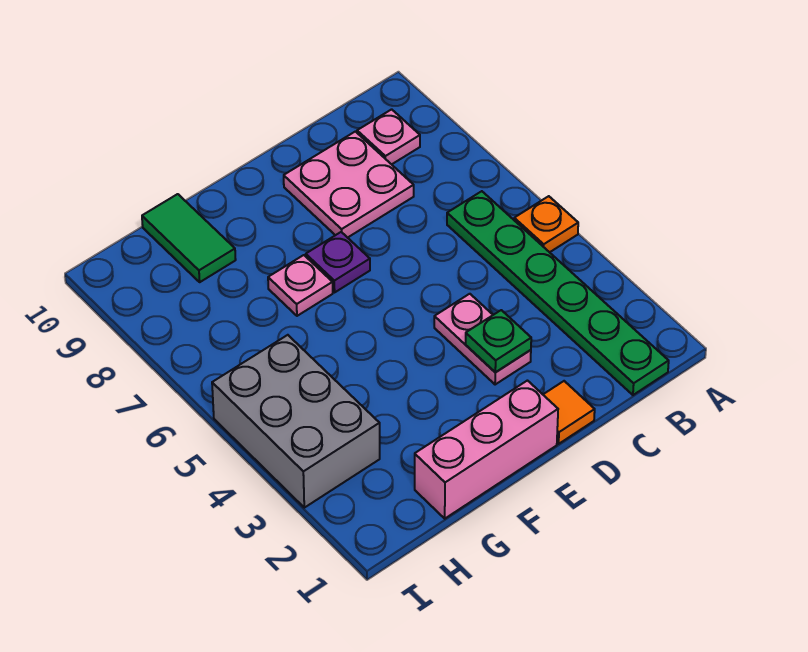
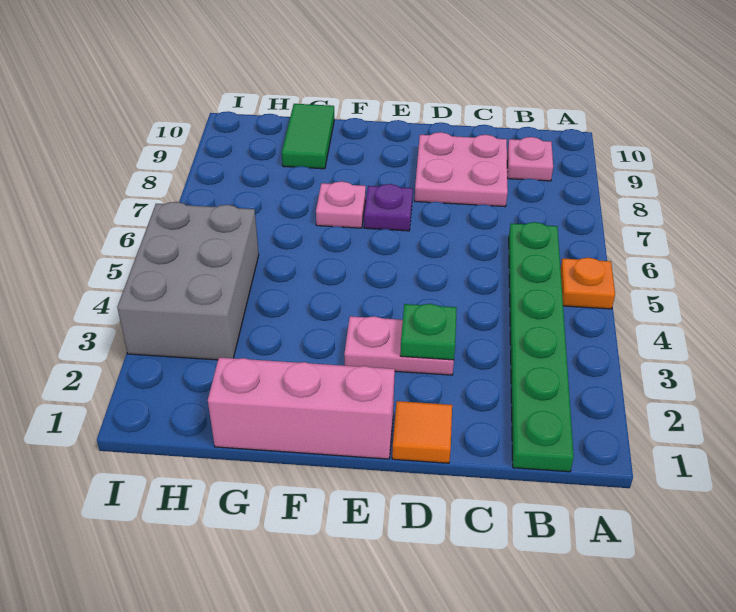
pink plate D3:D4 level 1 -> pink plate D3:E3 level 1

